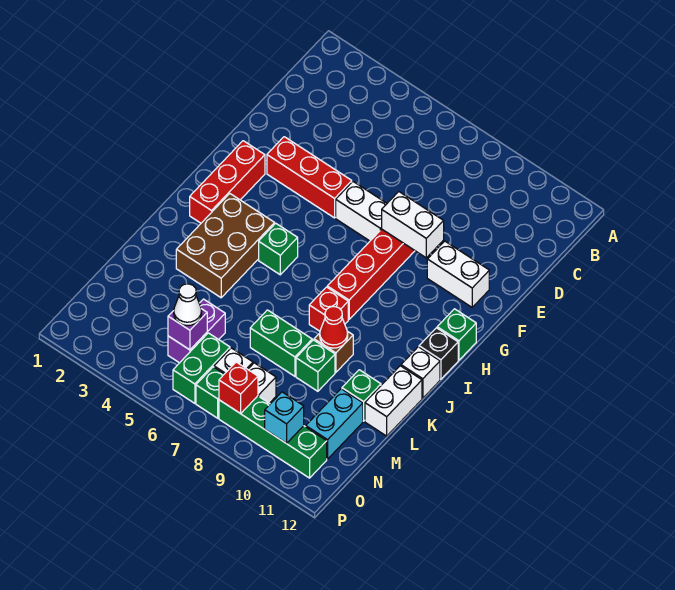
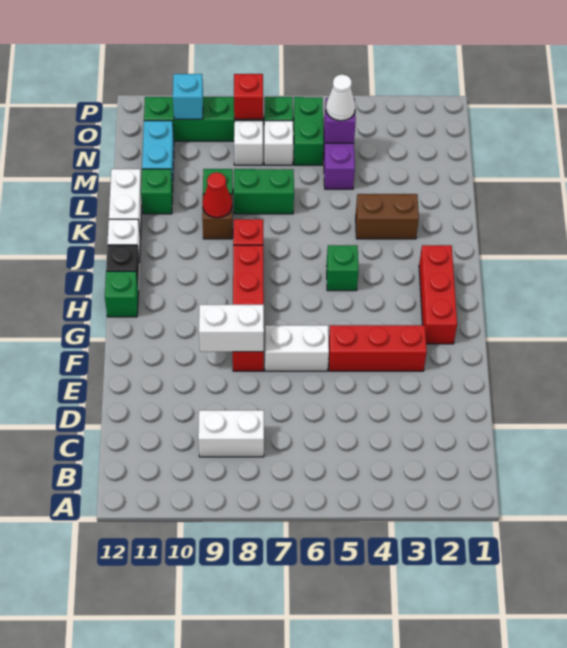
white brick F10:F11 level 1 -> white brick C8:C9 level 1
brown brick I3:K4 level 1 -> brown brick K3:K4 level 1

